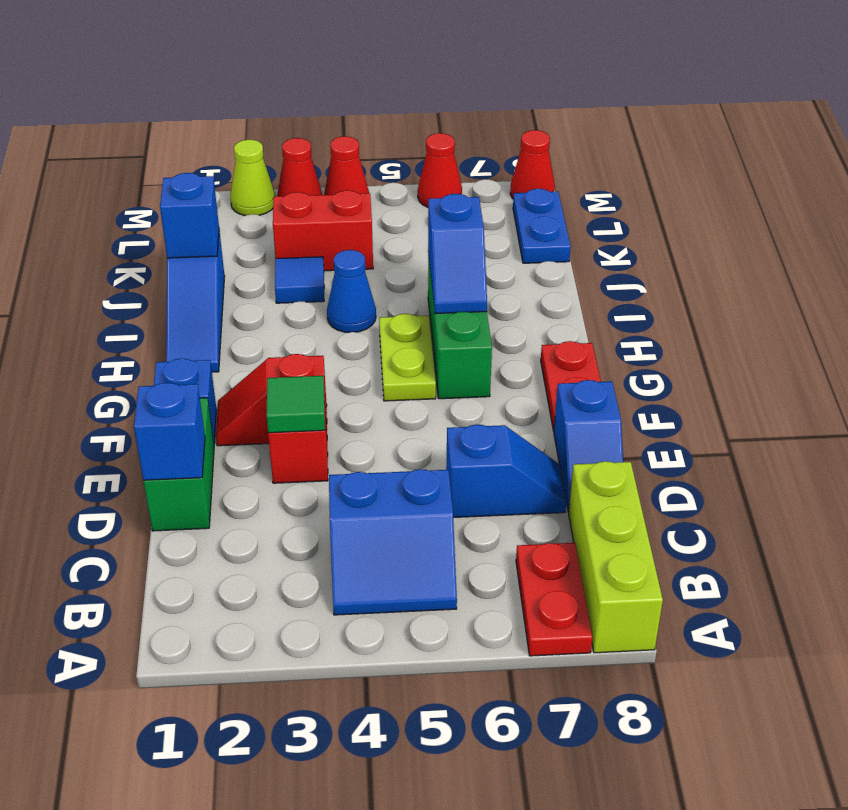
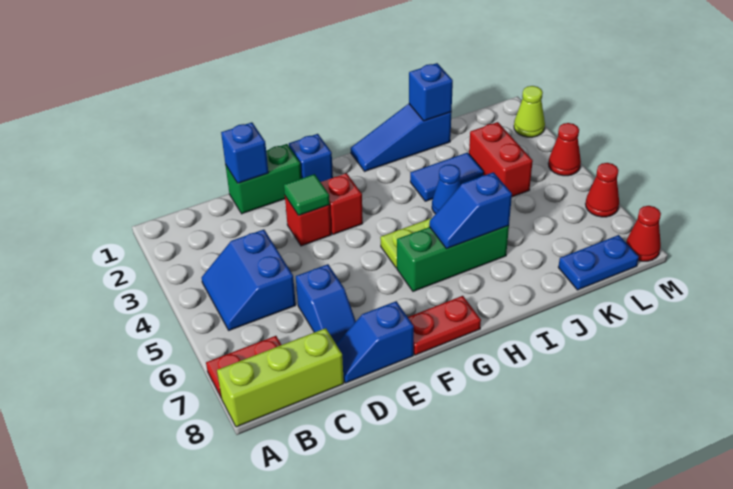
blue tile J3 level 1 -> blue tile I3:J3 level 1
red cone M3 level 1 -> none

